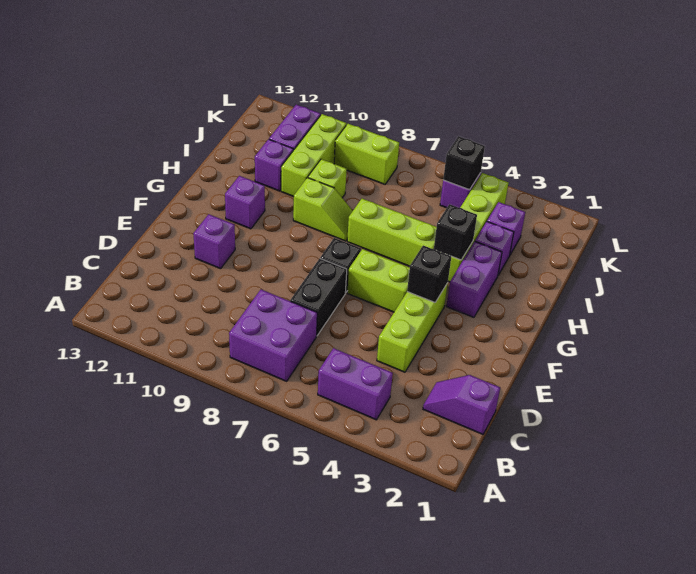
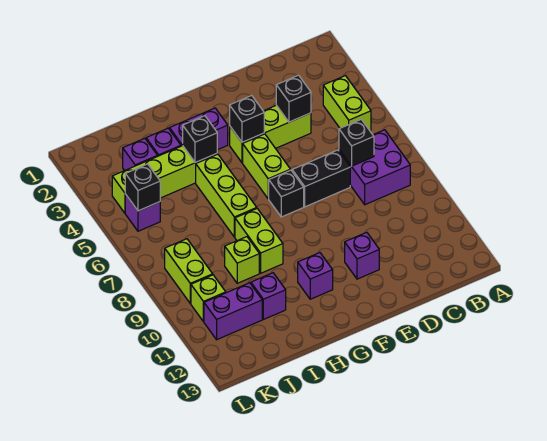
purple brick B4:B5 level 1 -> lime brick B4:B5 level 1
purple slope C1:C2 level 1 top 1 -> none
none -> black brick C7 level 2
none -> black brick D4 level 2
lime slope H8:H9 level 1 top 9 -> lime brick H8:H9 level 1
lime brick I10:K10 level 1 -> lime brick K10 level 1

